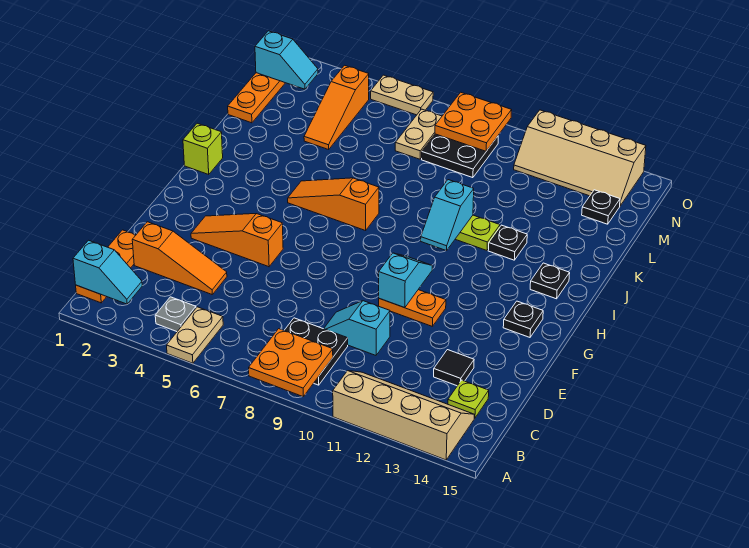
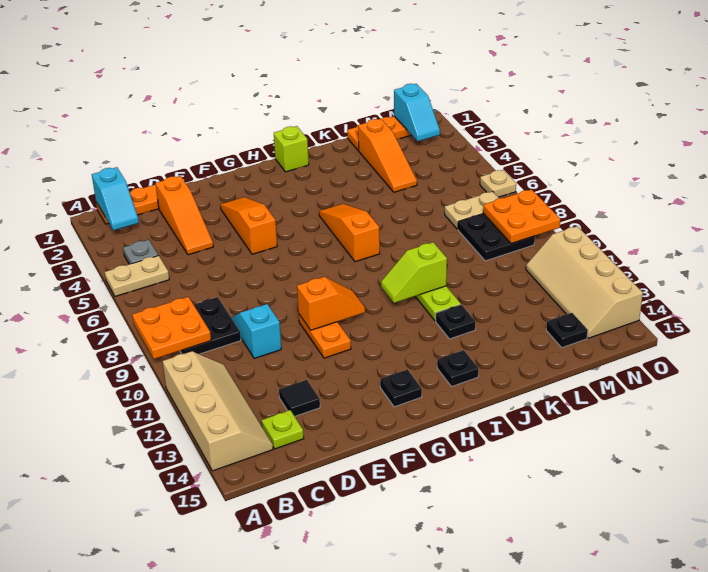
cyan slope F10:G10 level 2 top F -> orange slope F10:G10 level 2 top F
cyan slope I10:J10 level 2 top J -> lime slope I10:J10 level 2 top J
orange slope L4:N4 level 1 top N -> orange slope L2:L4 level 1 top 2
tan plate O5:O6 level 1 -> tan plate O6 level 1

